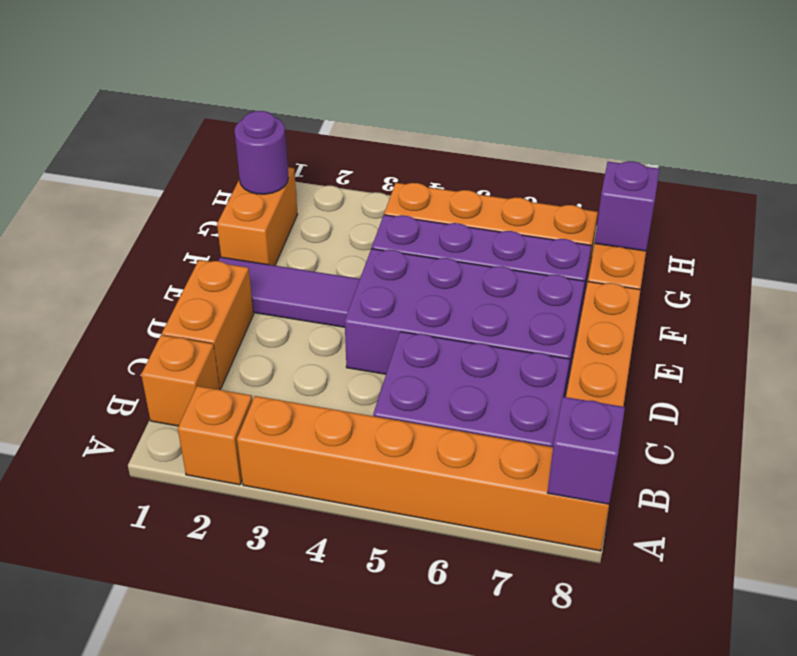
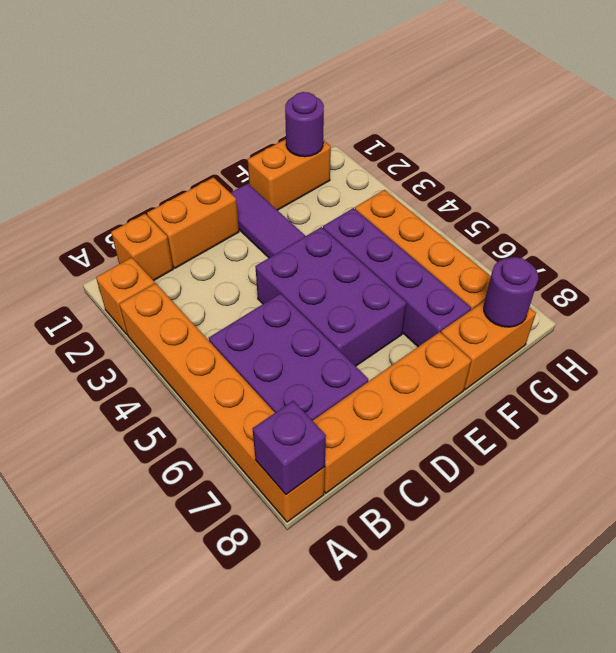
purple brick D4:E7 level 1 -> purple brick D4:E6 level 1
purple brick G8 level 2 -> purple round brick G8 level 2

